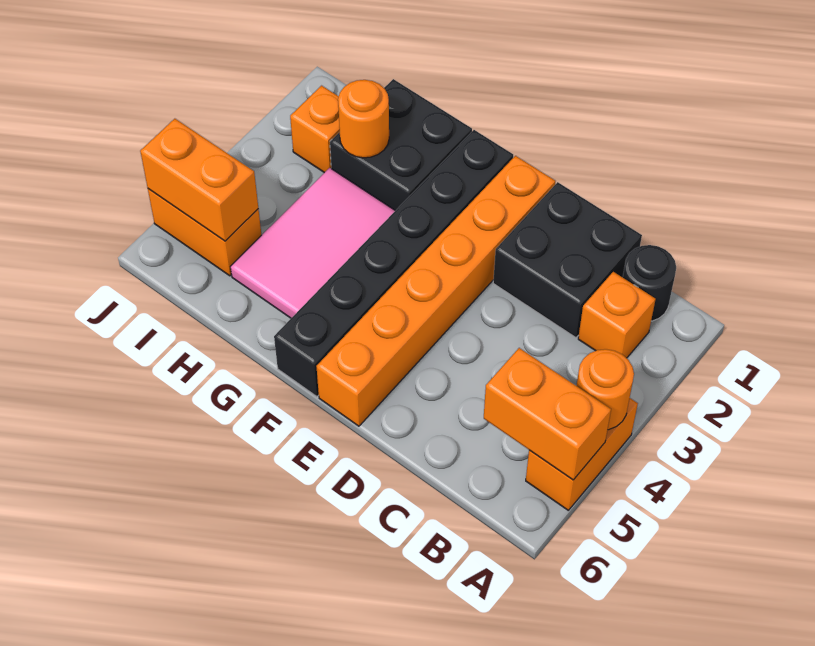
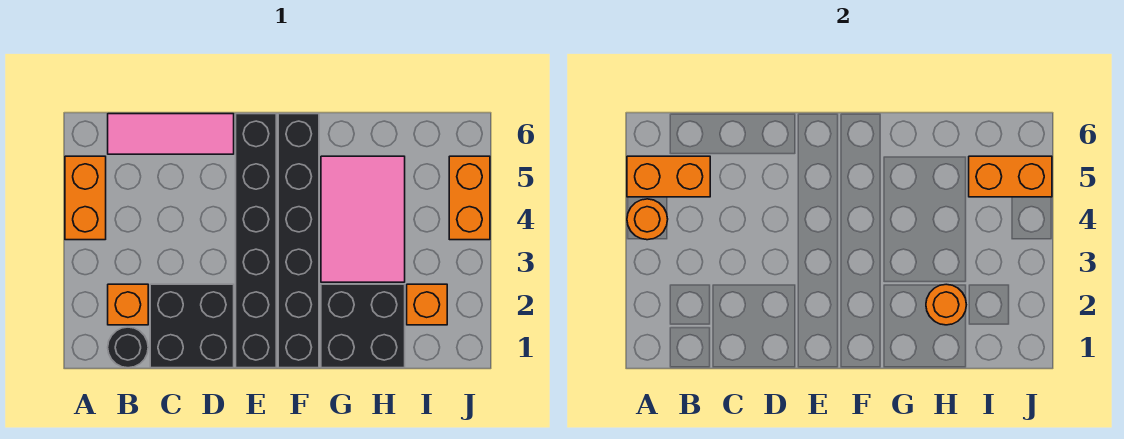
none -> pink tile B6:D6 level 1
orange brick E1:E6 level 1 -> black brick E1:E6 level 1
orange brick I5:J5 level 1 -> orange brick J4:J5 level 1

